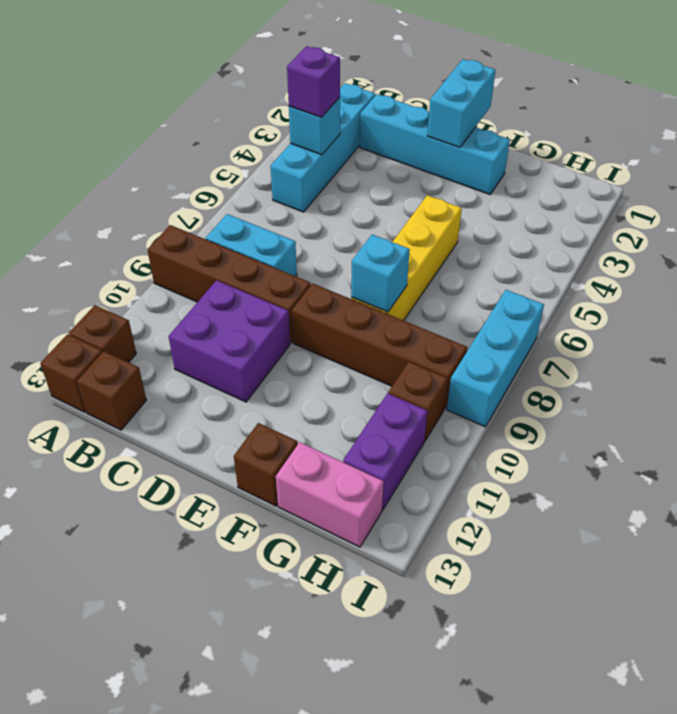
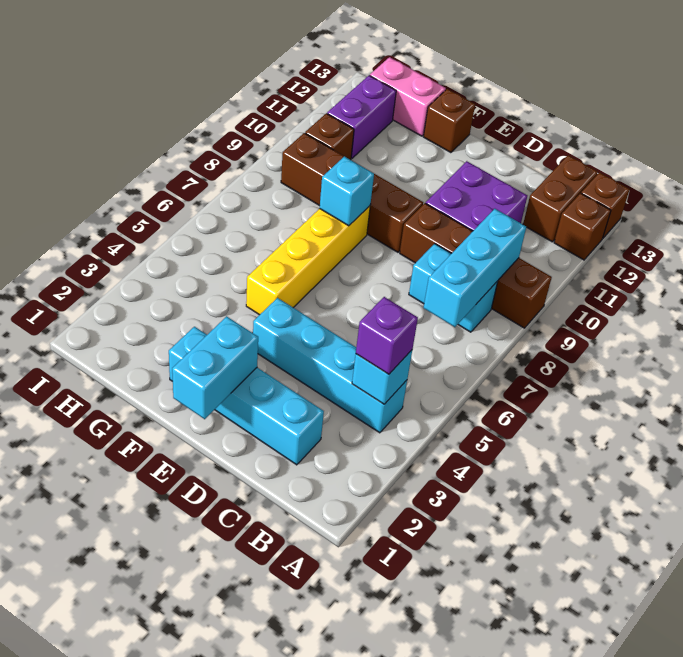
cyan brick B2:B5 level 1 -> cyan brick B4:E4 level 1
brown brick B13 level 1 -> brown brick B12:B13 level 1
cyan brick I7:I9 level 1 -> cyan brick B7:B9 level 2

